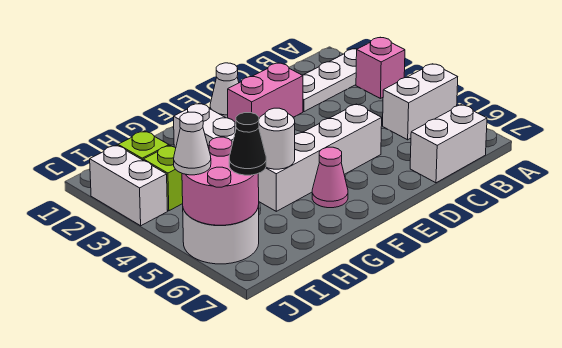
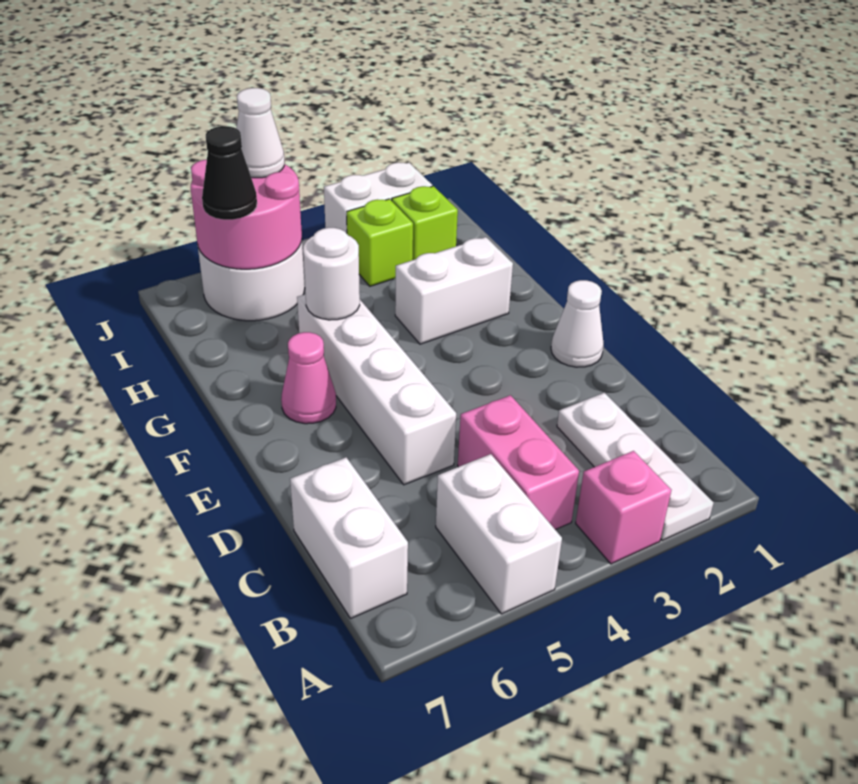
pink brick D2:E2 level 1 -> pink brick B4:C4 level 1

